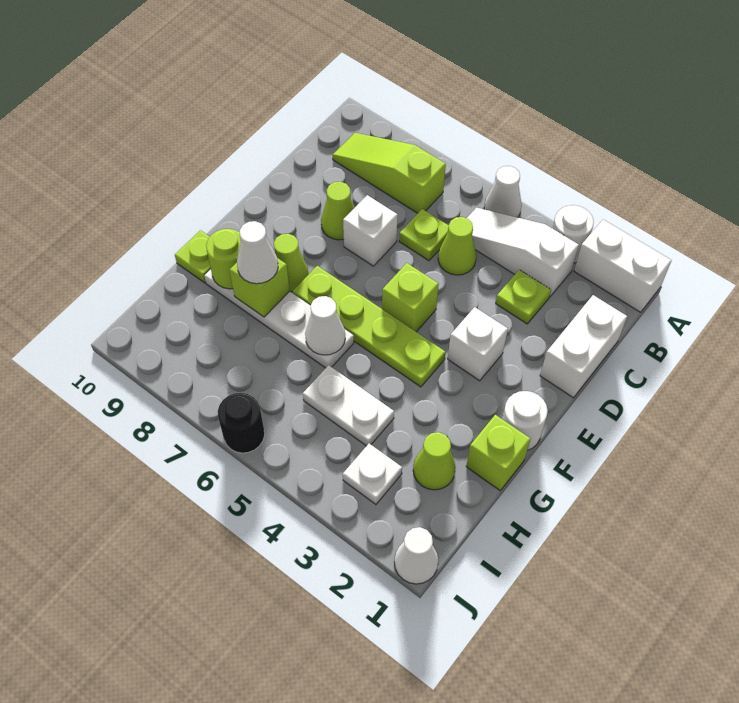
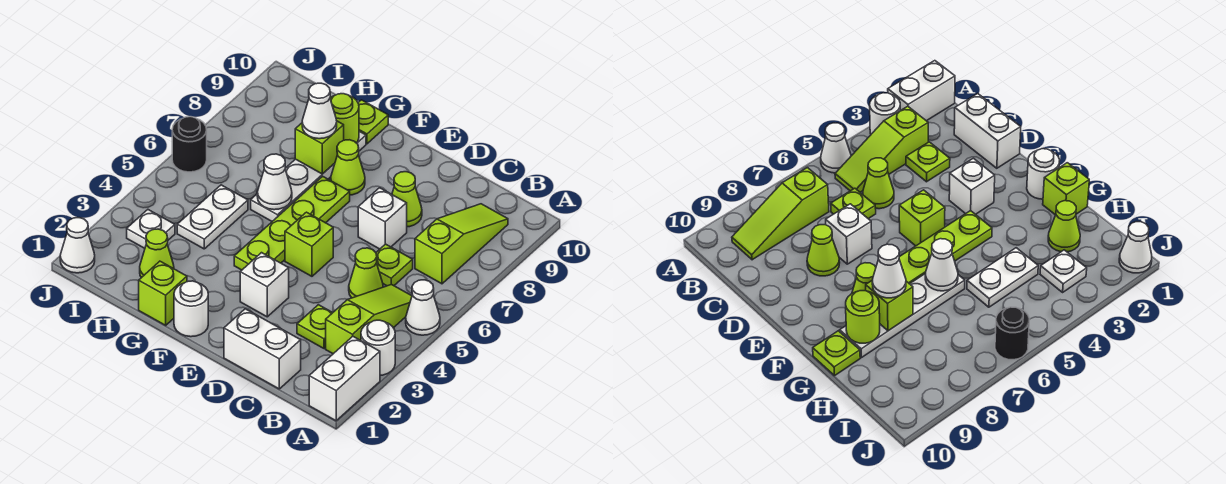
white slope B3:B5 level 1 top 3 -> lime slope B3:B5 level 1 top 3

